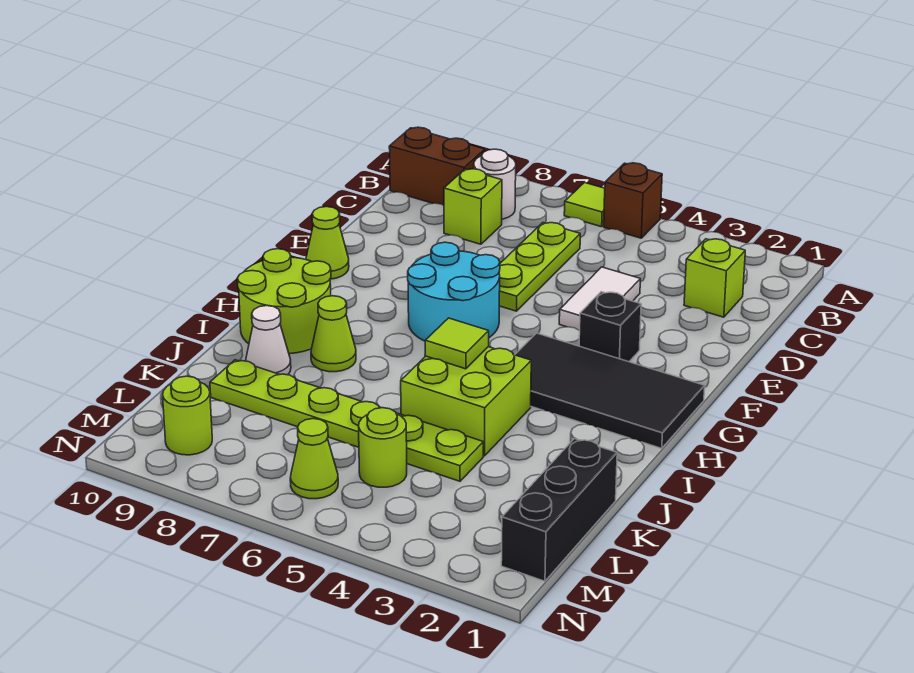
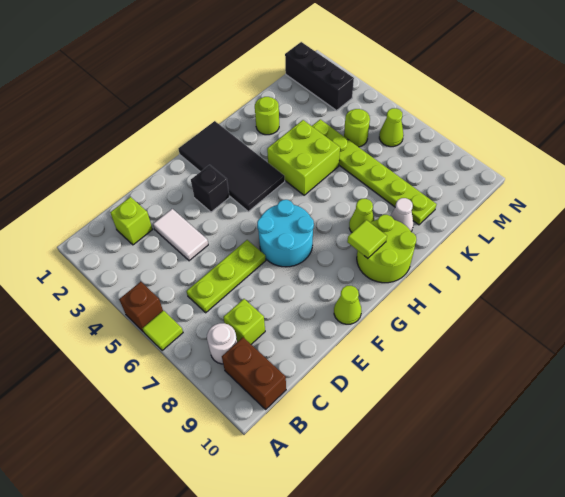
white tile D4:E4 level 1 -> white tile D3:D4 level 1
lime tile I5 level 2 -> lime tile H9 level 2
black brick K1:M1 level 1 -> black brick M1:M3 level 1
lime round brick M9 level 1 -> lime round brick J2 level 1

